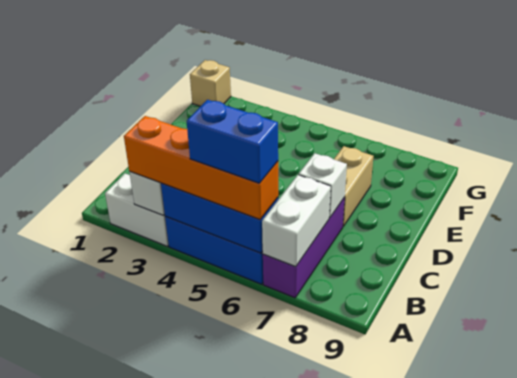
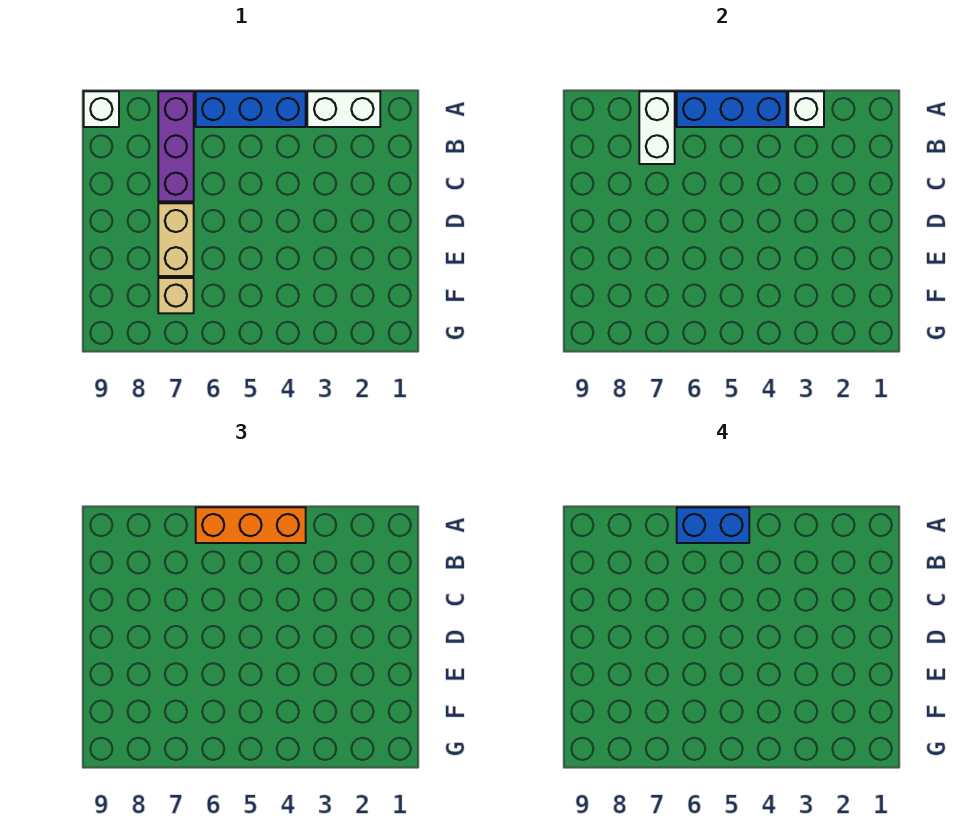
orange brick A3:A6 level 3 -> orange brick A4:A6 level 3
white brick C7 level 2 -> white brick A9 level 1
tan brick G1 level 1 -> tan brick F7 level 1

